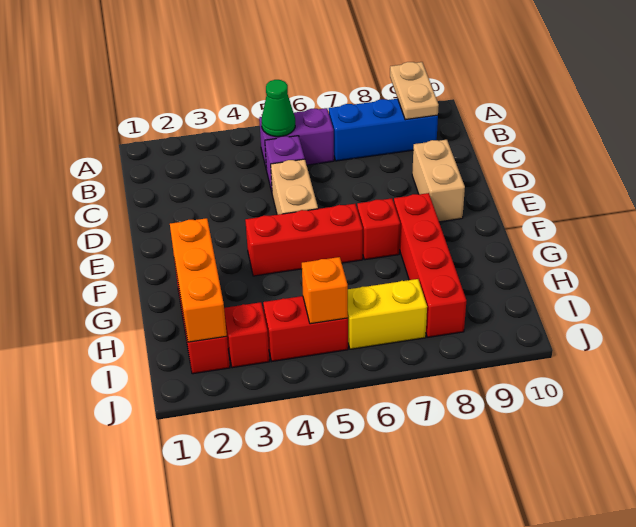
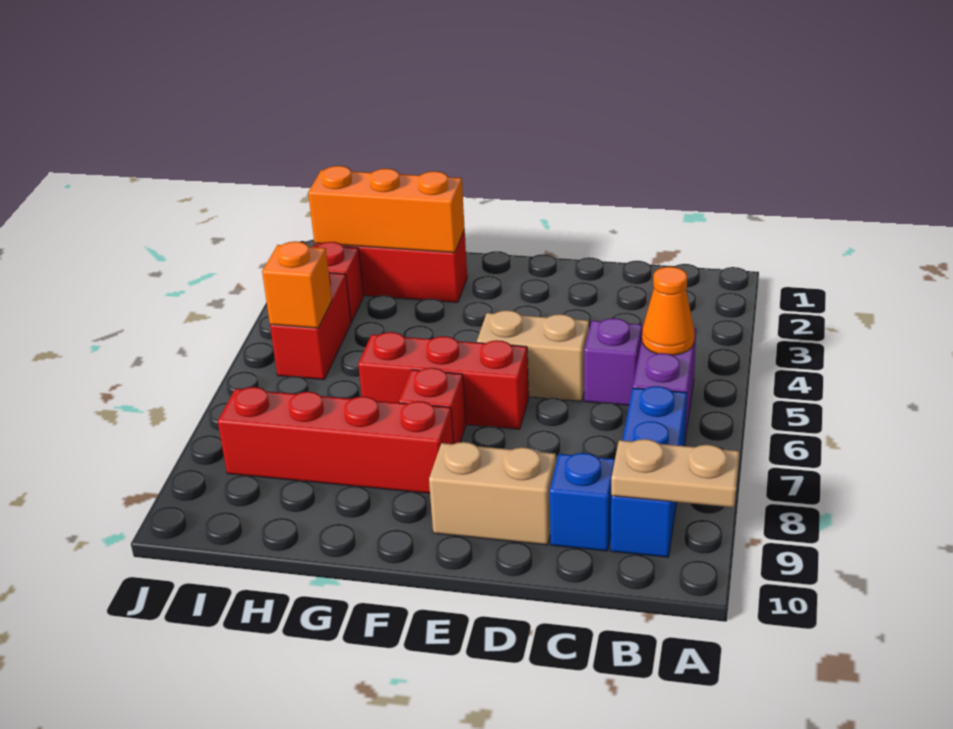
green cone B5 level 2 -> orange cone B5 level 2
none -> blue brick C9 level 1
red brick F4:F6 level 1 -> red brick E6:G6 level 1
yellow brick I6:I7 level 1 -> none

